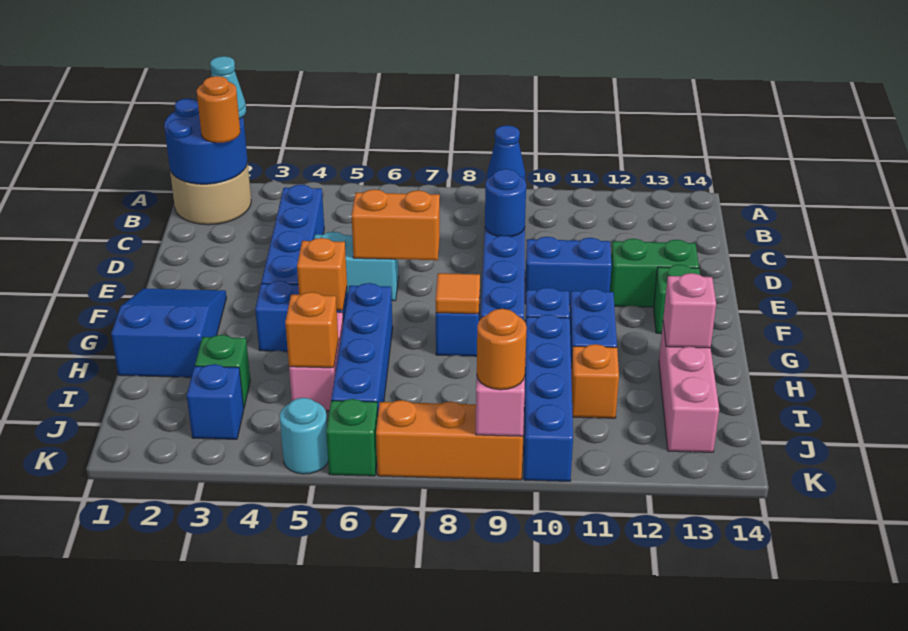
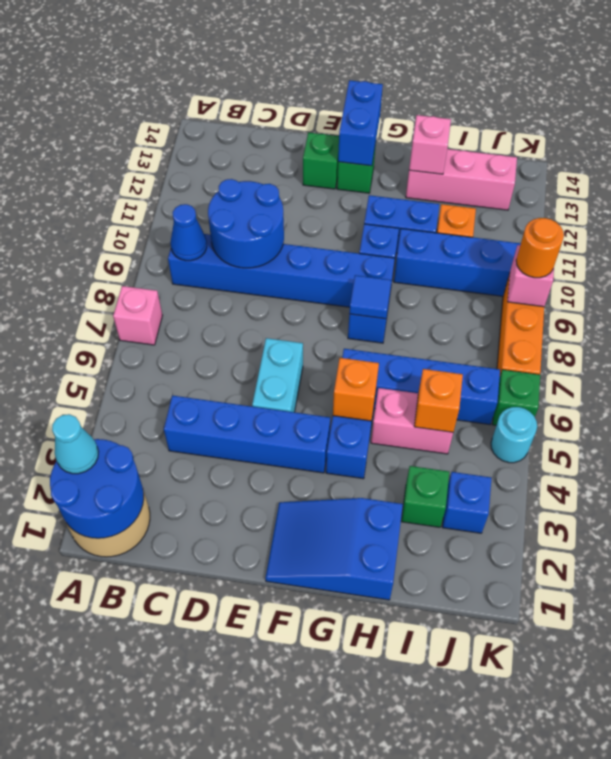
none -> pink brick A7 level 1
orange round brick B2 level 3 -> none
blue round brick D9 level 2 -> blue round brick C9:D10 level 2
orange brick E6:E7 level 2 -> none
blue brick E10:E11 level 1 -> blue brick F13:F14 level 2
green brick E12:E13 level 1 -> green brick E13 level 1
orange tile G8 level 2 -> blue tile G8 level 2

